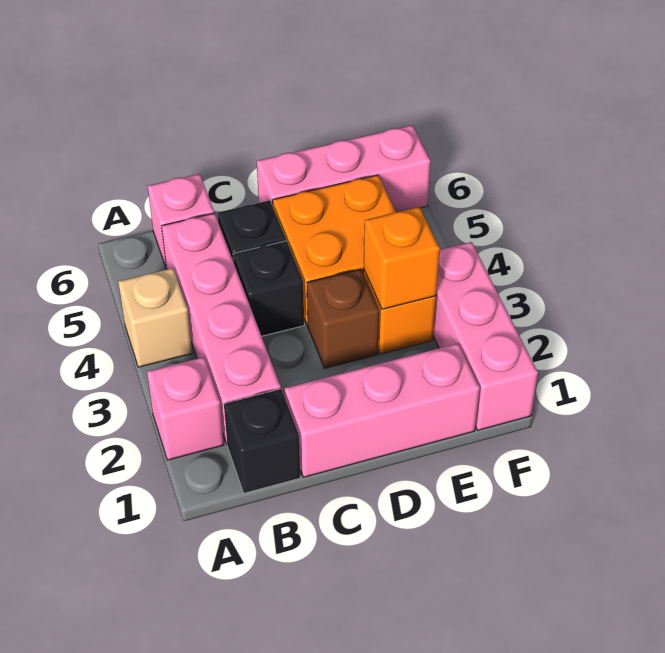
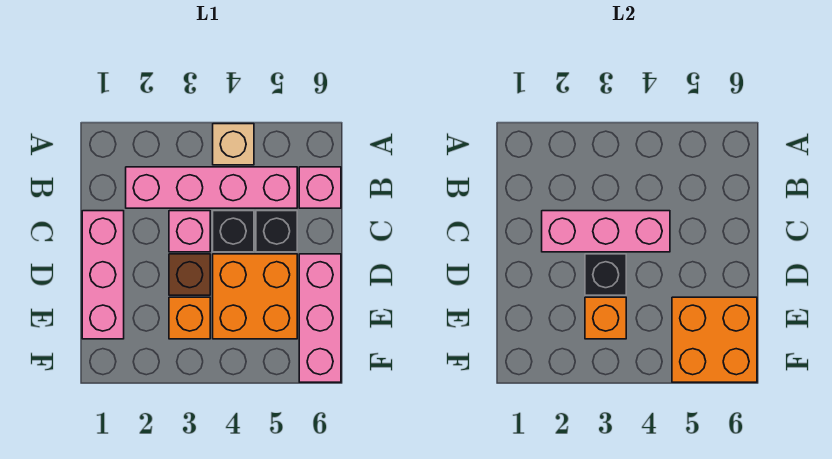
pink brick A2 level 1 -> pink brick C3 level 1
black brick B1 level 1 -> black brick D3 level 2
none -> orange brick E5:F6 level 2
pink brick F1:F3 level 1 -> pink brick C2:C4 level 2

